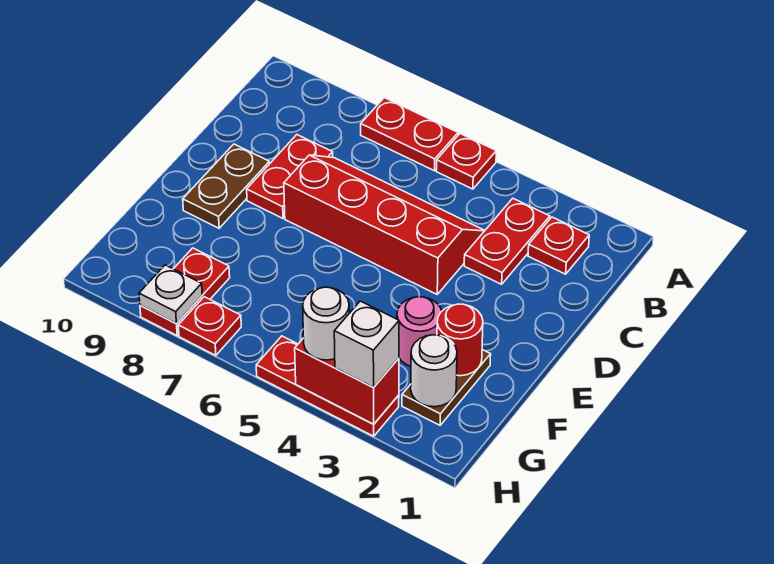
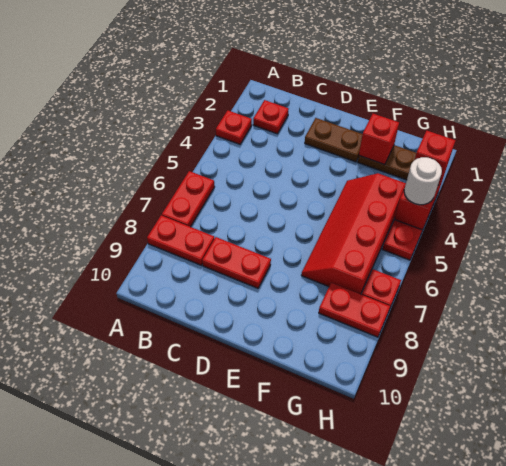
red plate A5 level 1 -> red plate A3 level 1
red plate B3:C3 level 1 -> red plate A8:B8 level 1
red slope C4:D7 level 1 top D -> red slope F4:G7 level 1 top G
brown plate D9:E9 level 1 -> brown plate D2:E2 level 1
red round brick F2 level 2 -> red brick F2 level 2
pink round brick F3 level 1 -> none
white round brick G2 level 2 -> none
white brick H3 level 3 -> red brick H3 level 3
white plate H8 level 2 -> none

